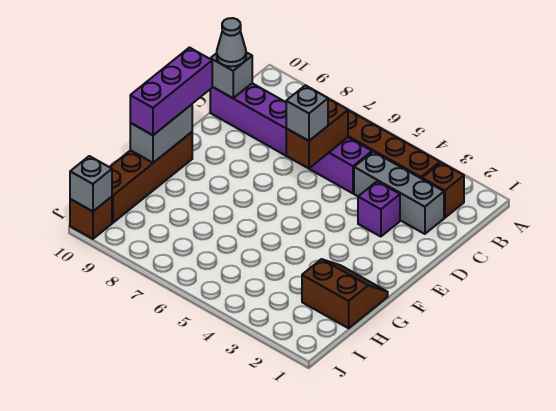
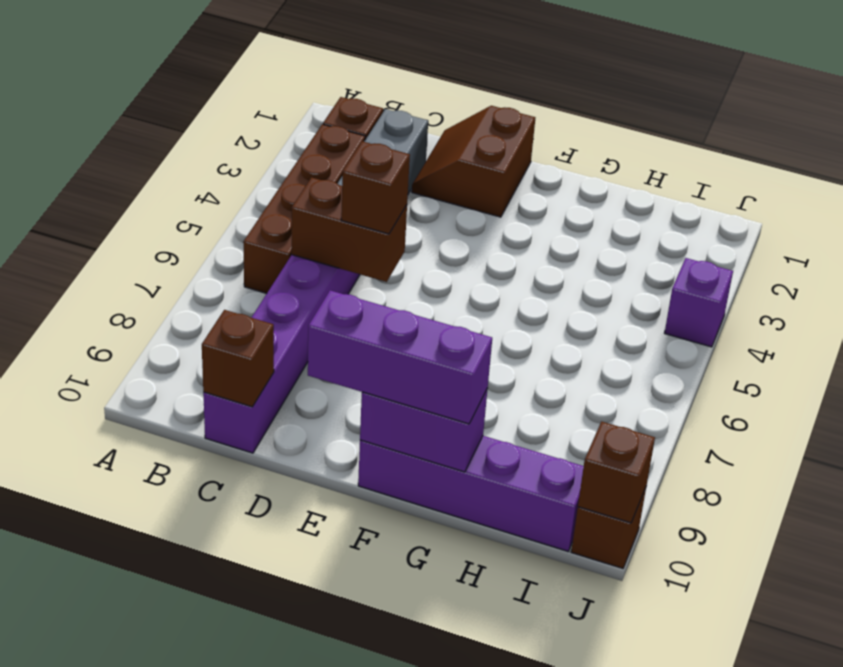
grey brick C10 level 2 -> brown brick C10 level 2
grey cone C10 level 3 -> none
purple brick D3 level 1 -> purple brick J4 level 1
grey brick D6 level 3 -> brown brick D6 level 3
brown brick F10:I10 level 1 -> purple brick F10:I10 level 1
grey brick F10:G10 level 2 -> purple brick F10:G10 level 2
brown slope G1:H2 level 1 top H -> brown slope D1:E2 level 1 top E
grey brick J10 level 2 -> brown brick J10 level 2

